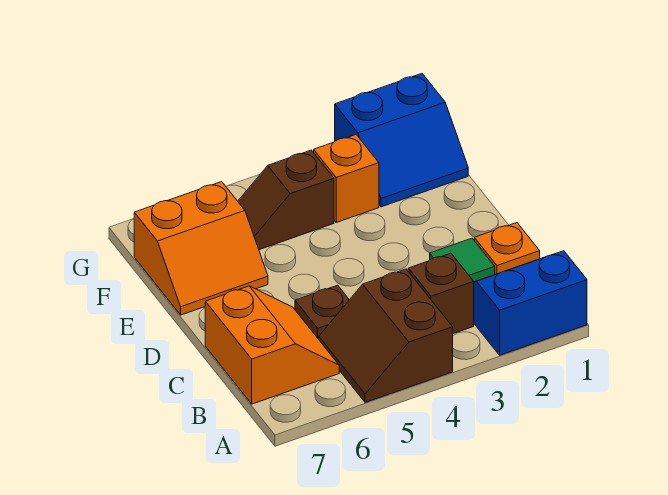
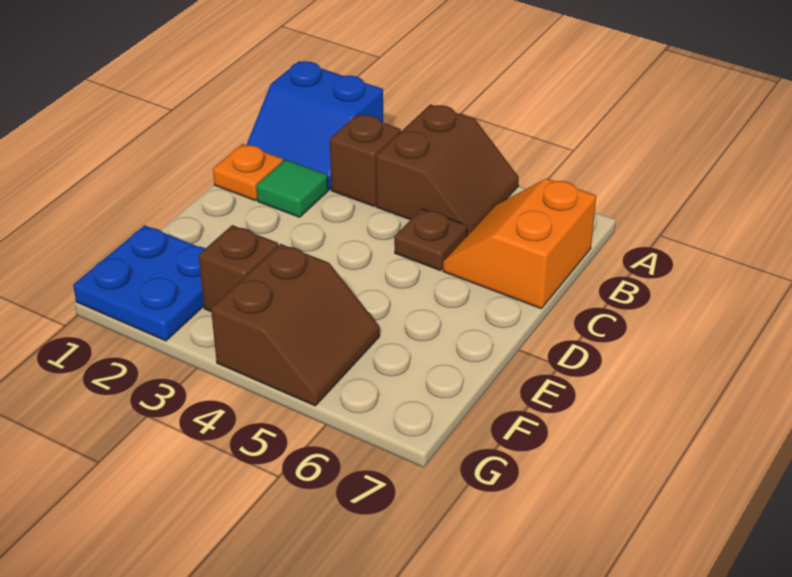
orange slope E6:F7 level 1 top F -> none
blue slope F1:G2 level 1 top G -> blue plate F1:G2 level 1
orange brick F3 level 1 -> brown brick F3 level 1
brown slope F4:F5 level 1 top 4 -> brown slope F4:G5 level 1 top 4

